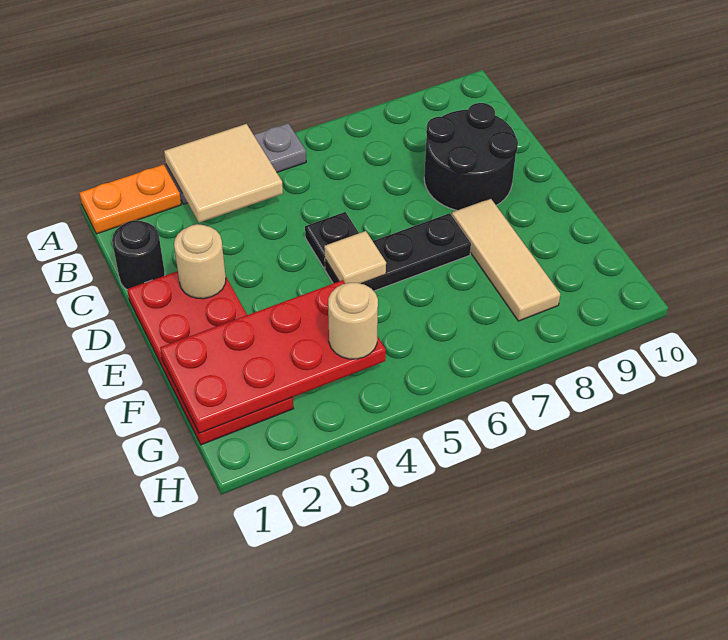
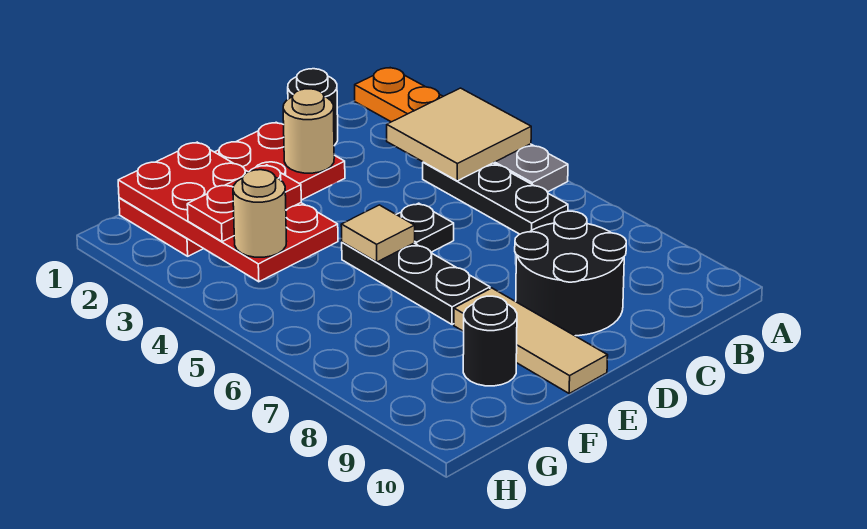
none -> black plate B4:B6 level 1
tan tile E8:G8 level 1 -> tan tile E8:E10 level 1
none -> red plate F3:G3 level 3
none -> black round brick F9 level 1

